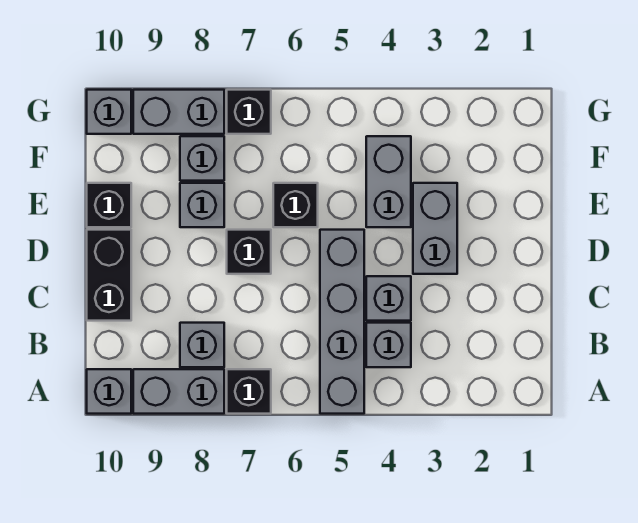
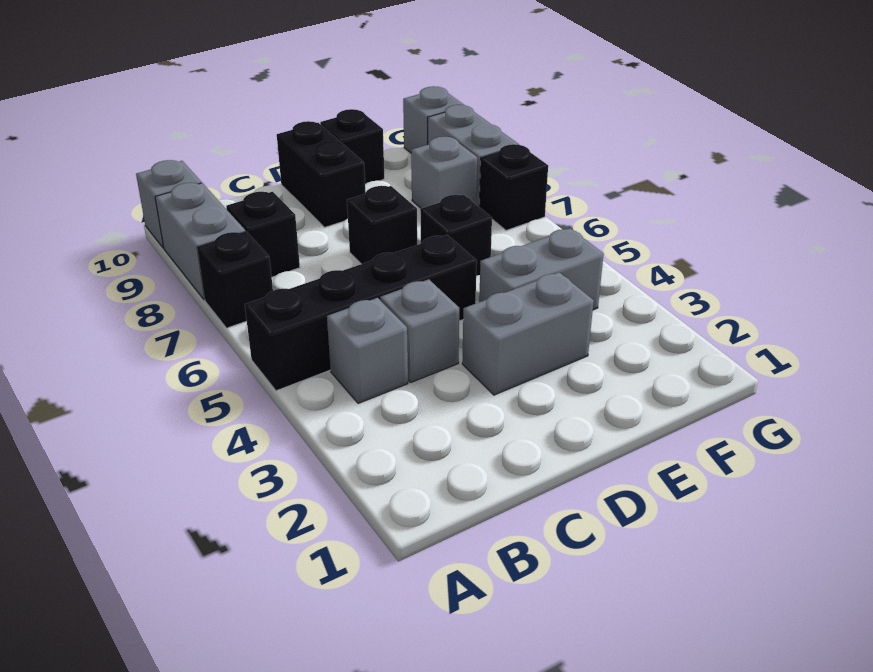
grey brick A5:D5 level 1 -> black brick A5:D5 level 1
grey brick B8 level 1 -> black brick B8 level 1
black brick C10:D10 level 1 -> black brick D9:D10 level 1
grey brick E8 level 1 -> none

